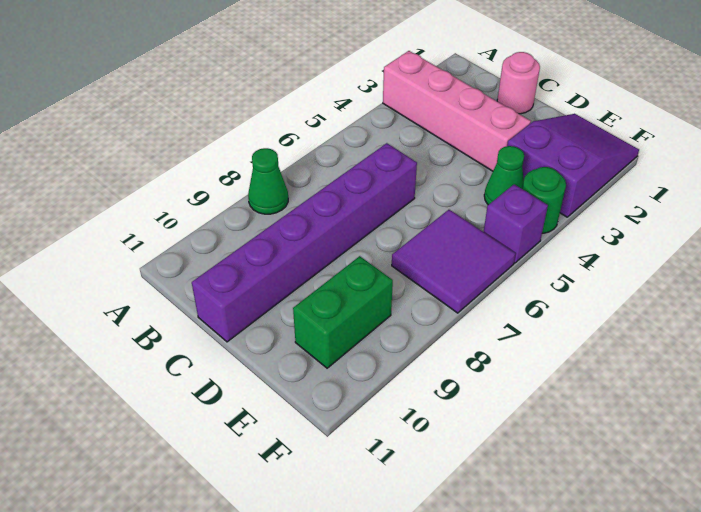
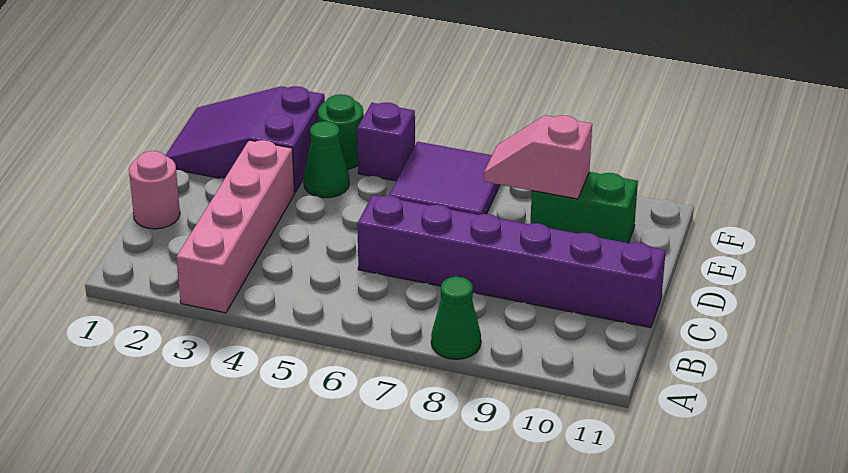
none -> pink slope E8:E9 level 2 top 9

